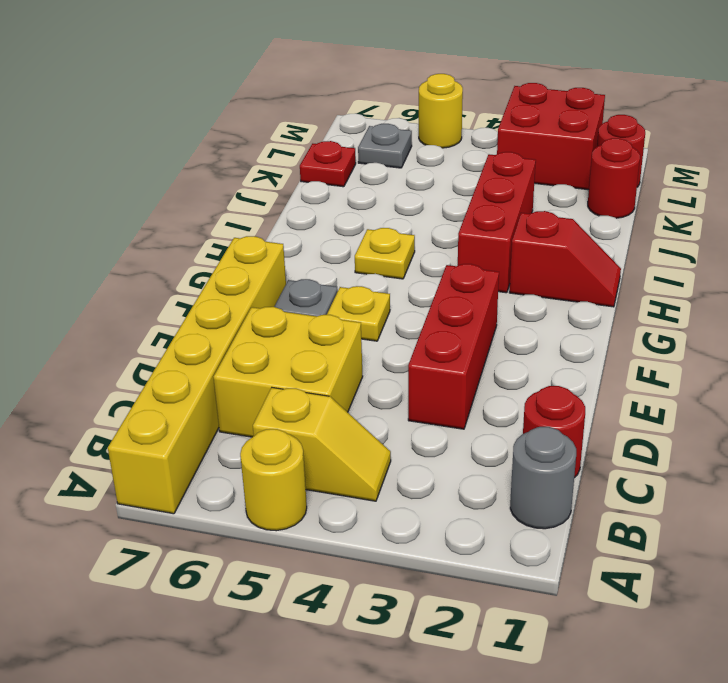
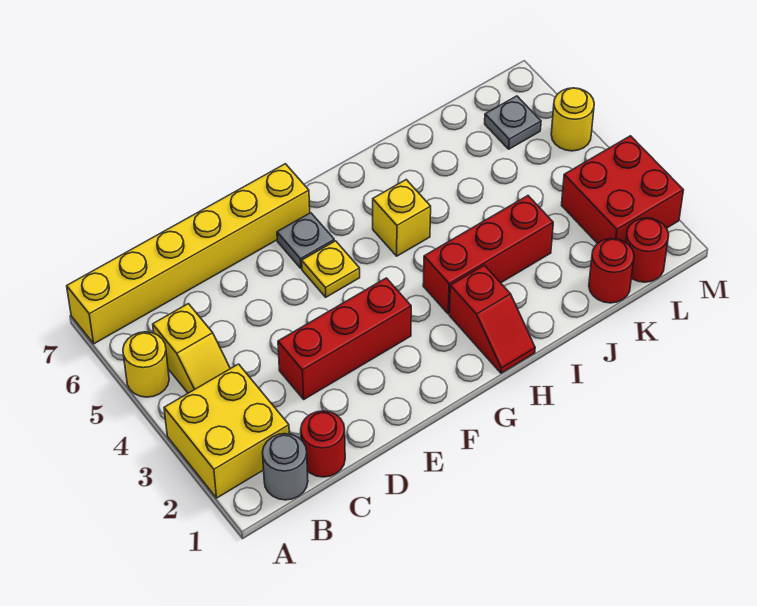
yellow brick C5:D6 level 1 -> yellow brick A2:B3 level 1
yellow plate H5 level 1 -> yellow brick H5 level 1
red plate K7 level 1 -> none

